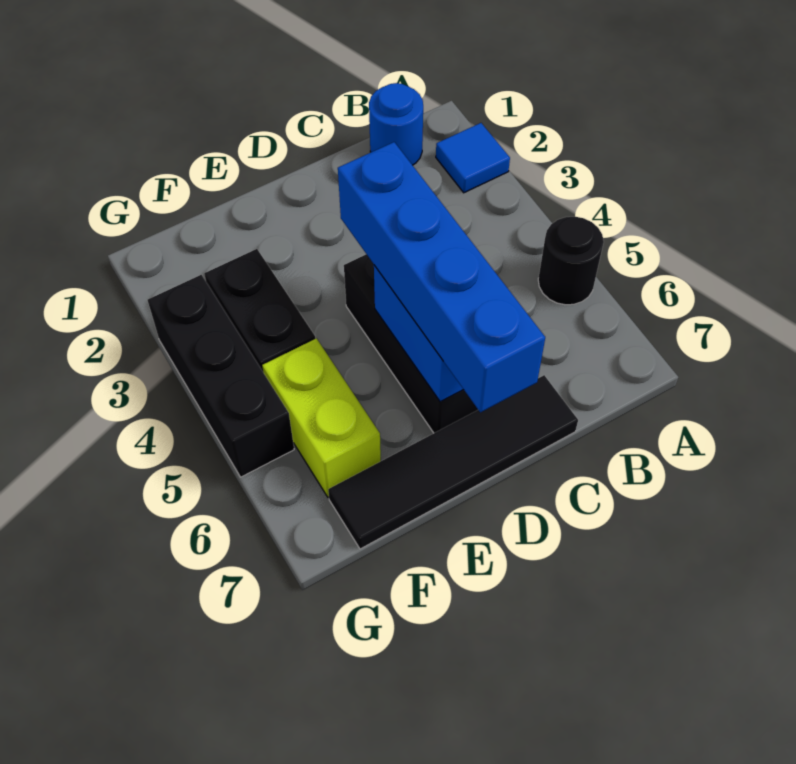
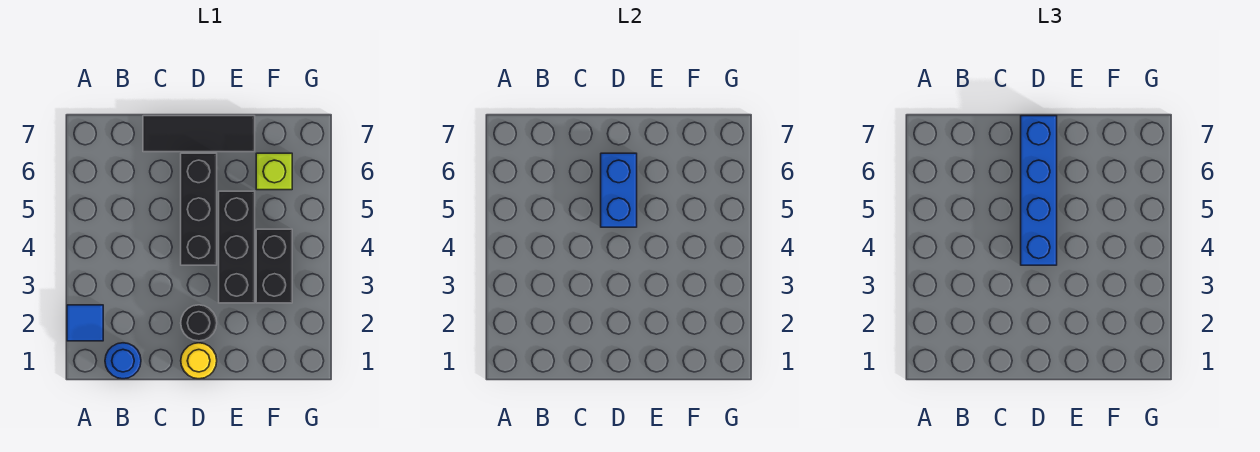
black round brick A5 level 1 -> black round brick D2 level 1
black tile C7:F7 level 1 -> black tile C7:E7 level 1
none -> yellow round brick D1 level 1
lime brick F5:F6 level 1 -> lime brick F6 level 1
black brick G3:G5 level 1 -> black brick E3:E5 level 1

